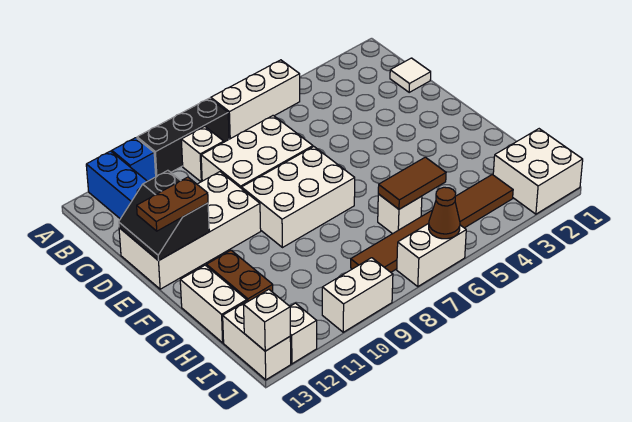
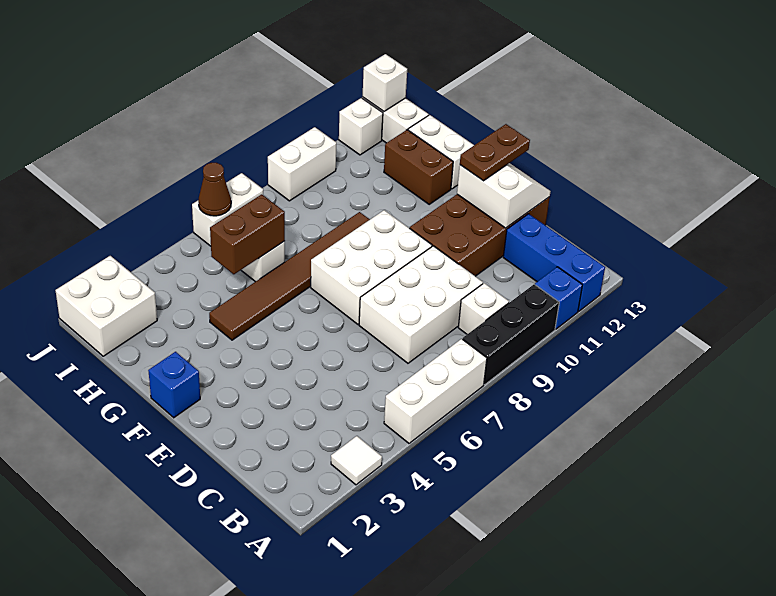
white tile C1 level 1 -> white tile A3 level 1
white brick D10:E13 level 1 -> brown brick D10:E13 level 1
black slope D12:E13 level 2 top 12 -> white slope D12:E13 level 2 top 12
none -> blue brick F1 level 1
brown tile H5:H6 level 2 -> brown brick H5:H6 level 2
brown tile I3:I8 level 1 -> brown tile G4:G9 level 1

